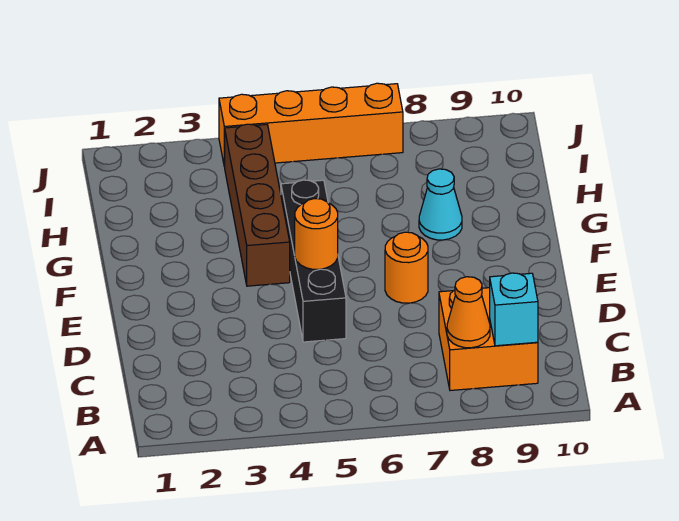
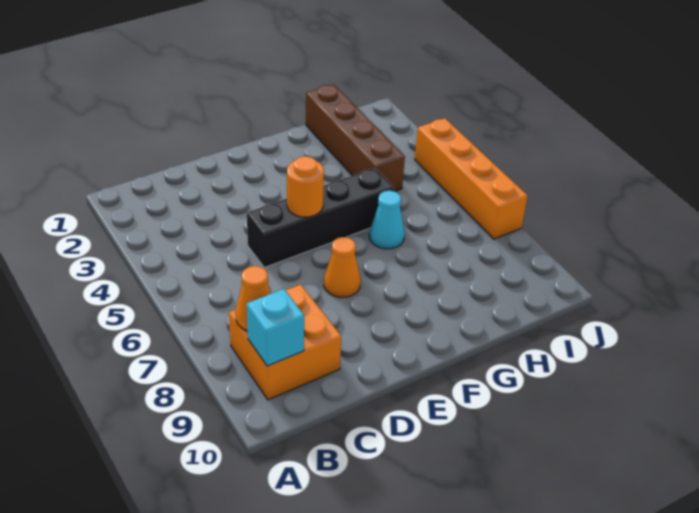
orange round brick E7 level 1 -> orange cone E7 level 1
brown brick F4:I4 level 1 -> brown brick H1:H4 level 1
cyan cone G8 level 1 -> cyan cone G6 level 1

